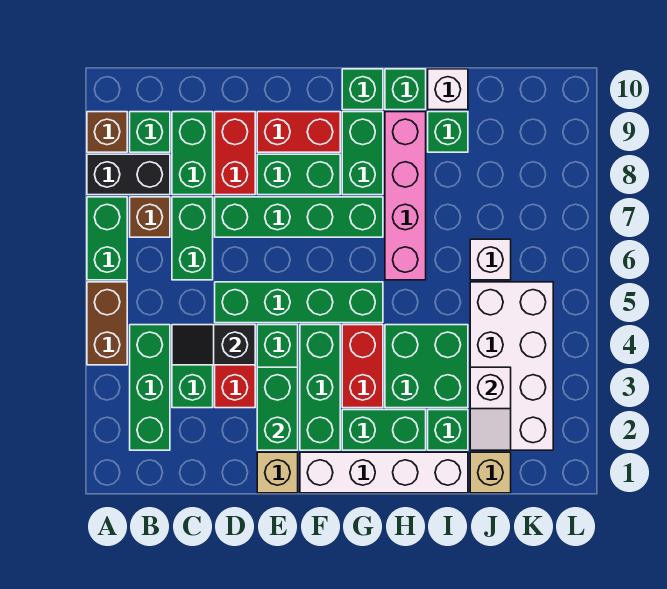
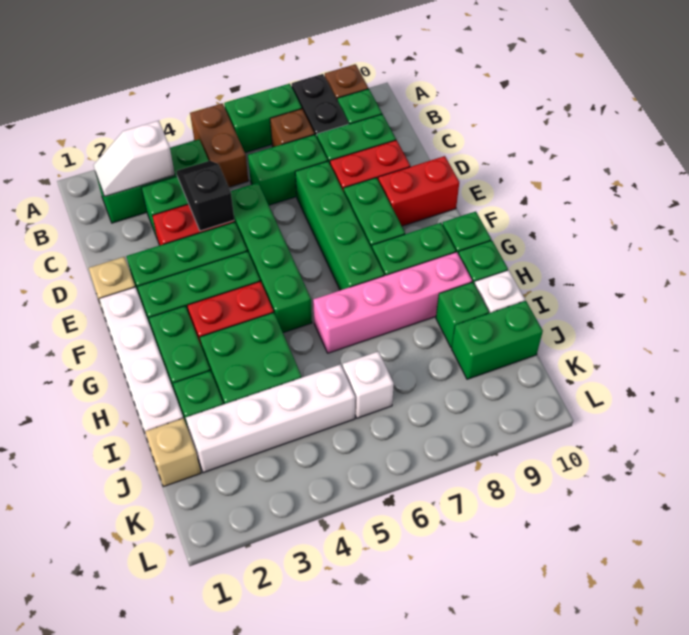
brown brick A4:A5 level 1 -> brown brick A5:B5 level 1
green brick E2:E3 level 2 -> green brick J9:J10 level 1
red brick E9:F9 level 1 -> red brick E9:E10 level 1
white brick J2:K5 level 1 -> white brick J2:J5 level 1
white slope J2:J3 level 2 top 3 -> white slope B2:B3 level 2 top 3

